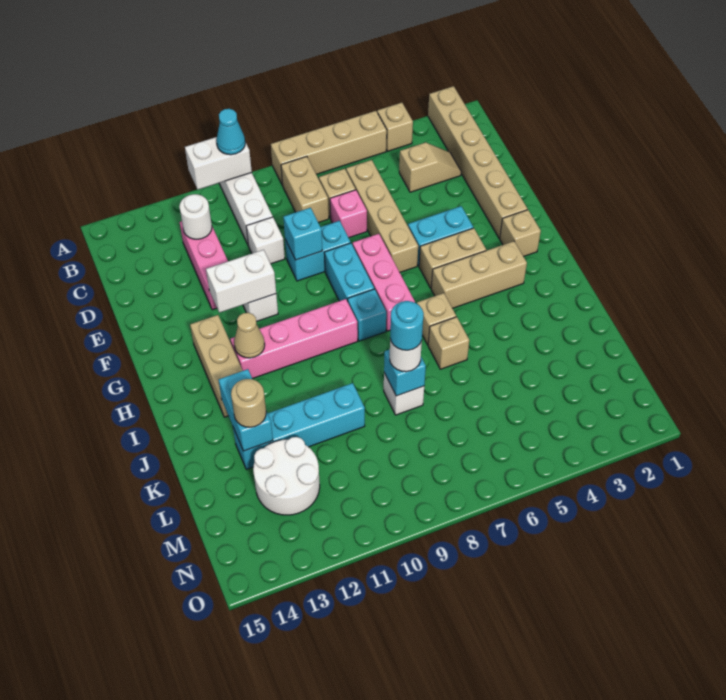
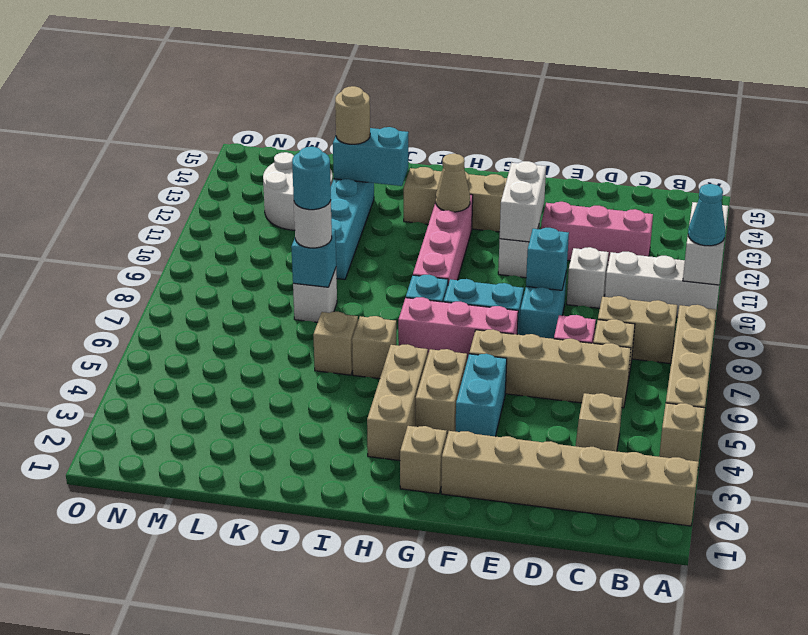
white round brick C12 level 2 -> none

